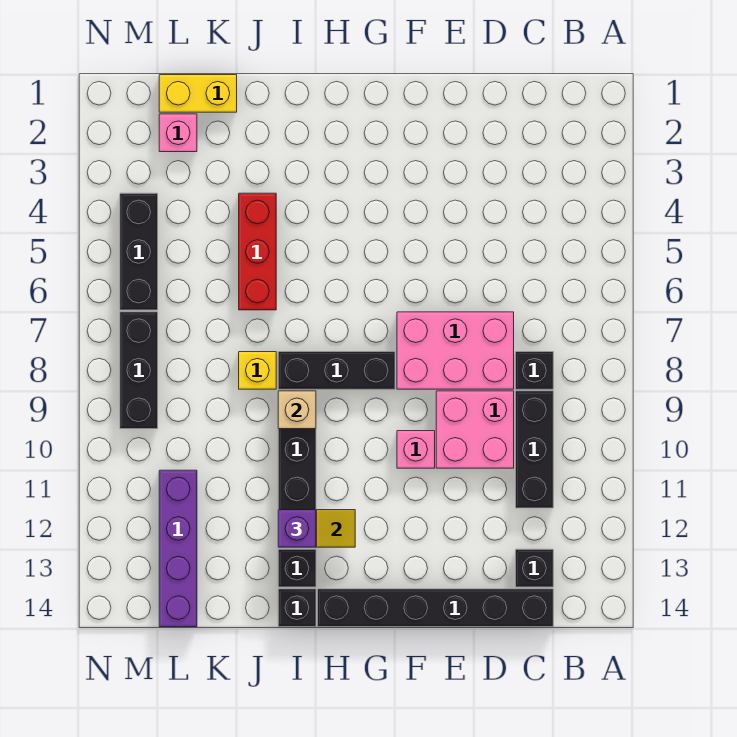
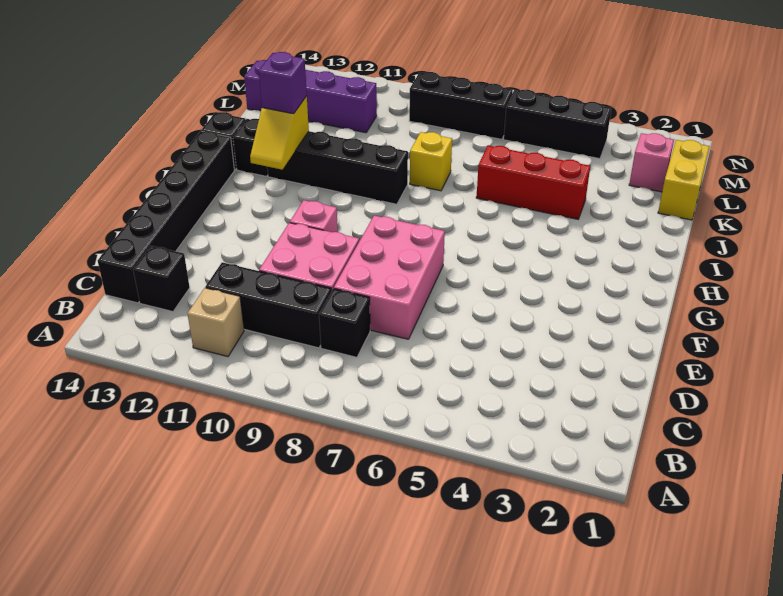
black brick G8:I8 level 1 -> none
tan brick I9 level 2 -> tan brick B11 level 1

